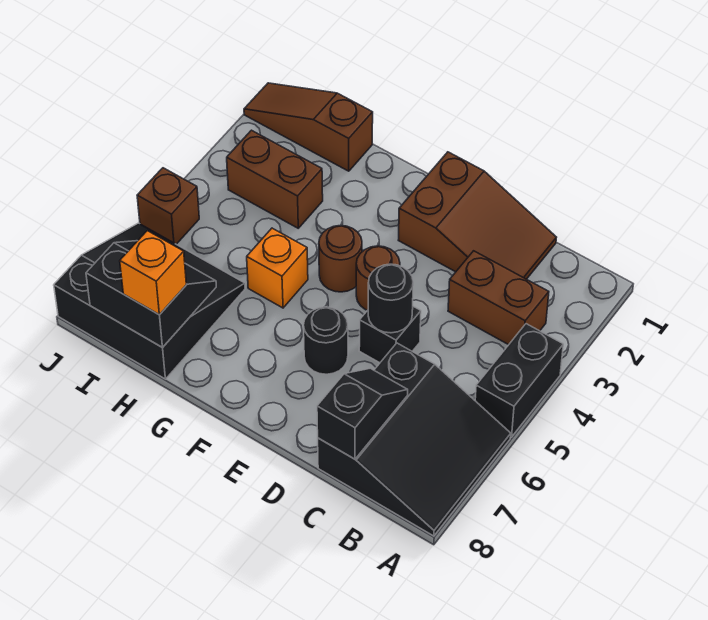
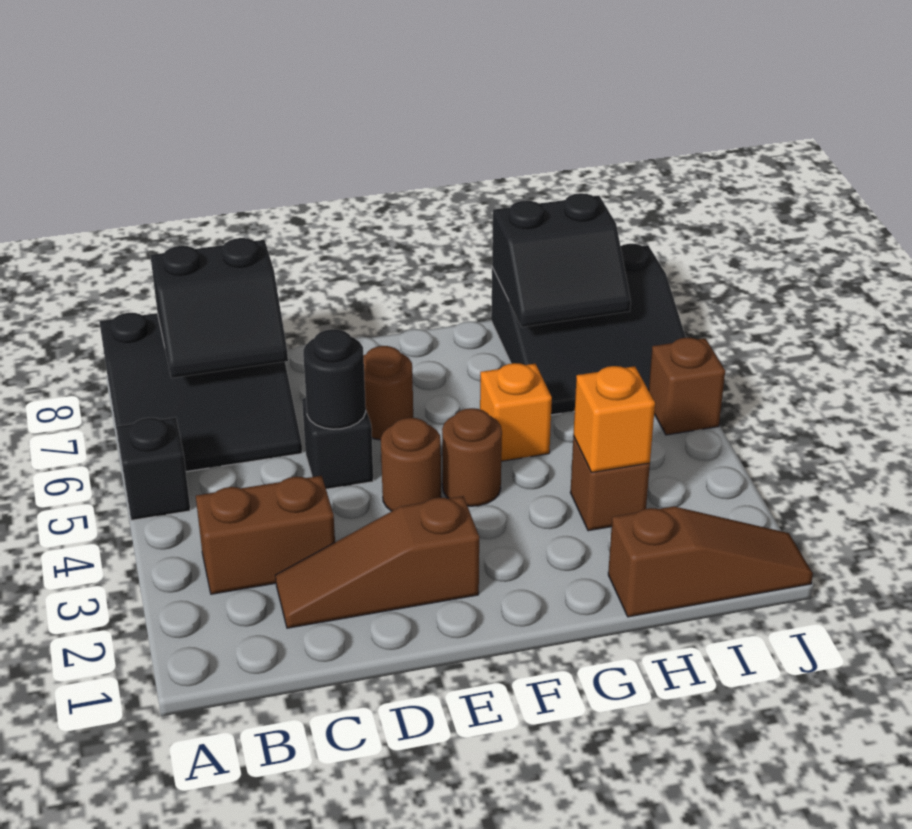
black brick A4:A5 level 1 -> black brick A5 level 1
black slope A6:C8 level 1 top C -> black slope A6:C8 level 1 top 8
brown slope C1:E2 level 1 top E -> brown slope C2:E2 level 1 top E
black slope C7:C8 level 2 top 8 -> black slope B7:C8 level 2 top 8
black round brick E6 level 1 -> brown round brick E6 level 1
brown brick H3:I3 level 1 -> brown brick H3 level 1
orange brick H8 level 3 -> orange brick H3 level 2

